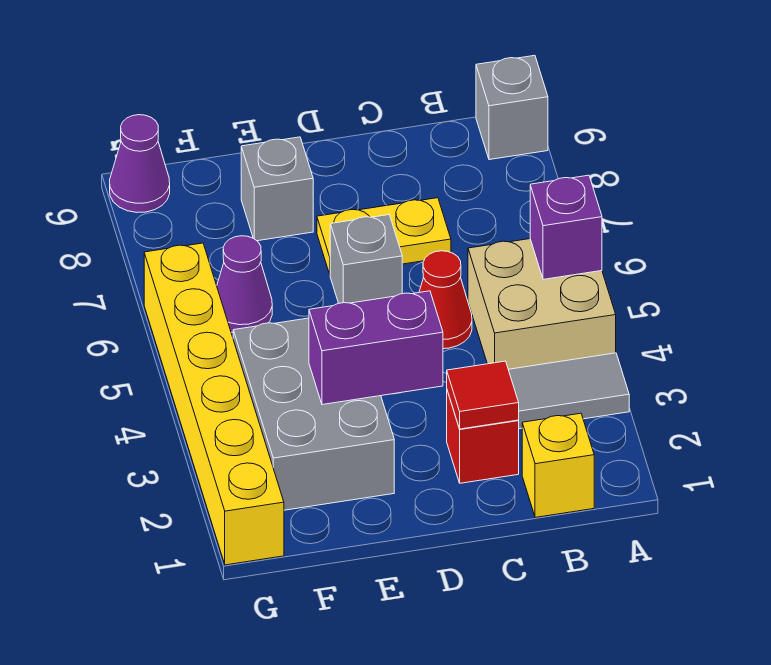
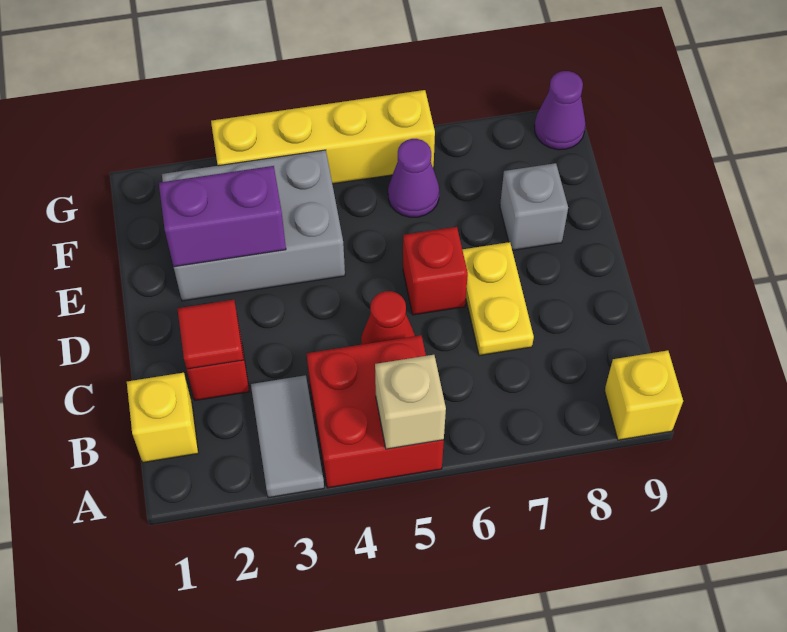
tan brick A4:B5 level 1 -> red brick A4:B5 level 1
purple brick A5 level 2 -> tan brick A5 level 2
grey brick A9 level 1 -> yellow brick A9 level 1
purple brick D3:E3 level 2 -> purple brick E2:E3 level 2
grey brick D6 level 1 -> red brick D6 level 1
yellow brick G1:G6 level 1 -> yellow brick G3:G6 level 1

